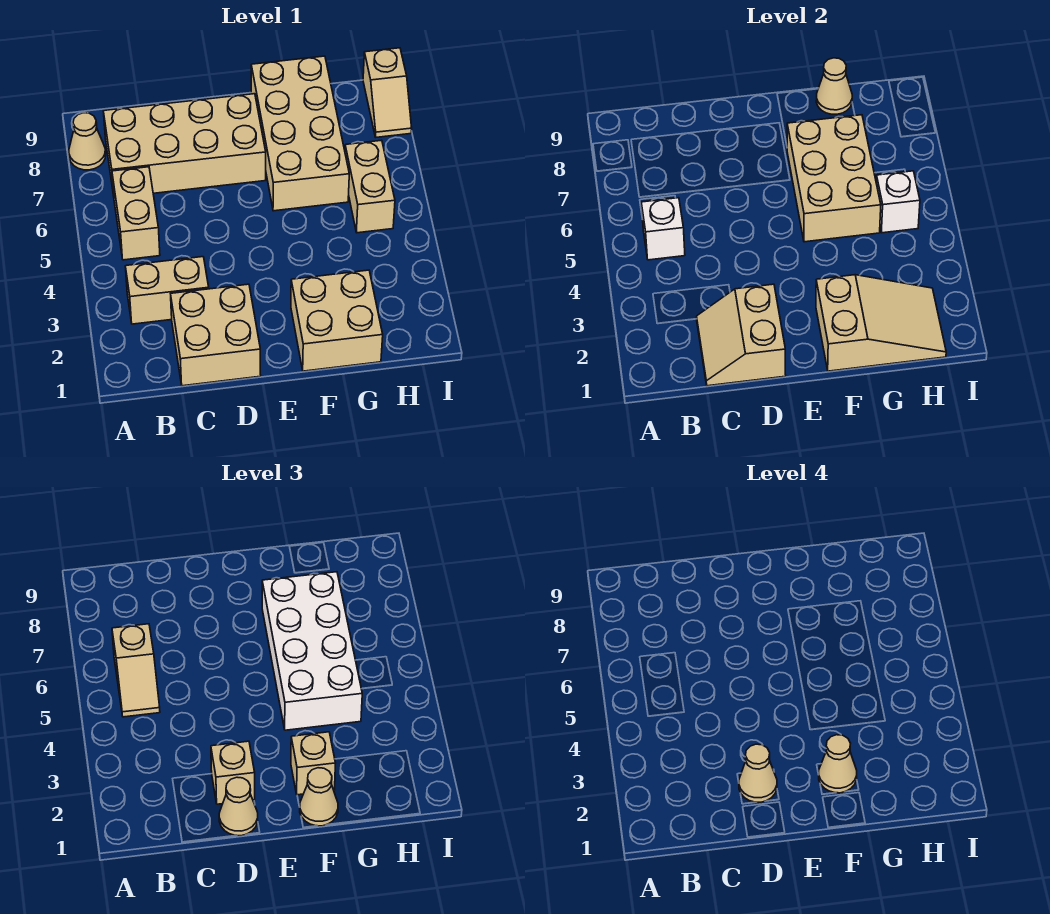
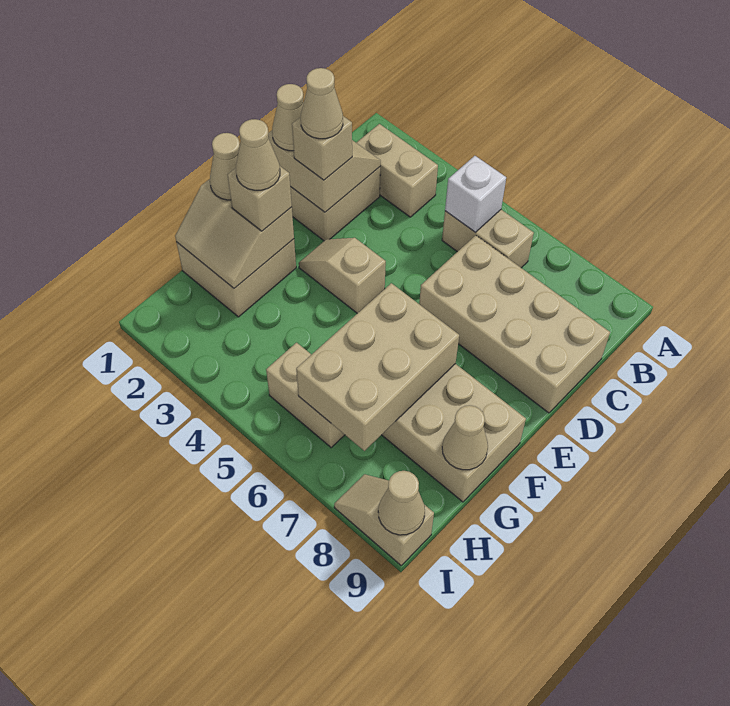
tan cone A8 level 1 -> tan cone I9 level 2
tan brick B3:C3 level 1 -> tan brick B2:B3 level 1
tan slope B5:B6 level 3 top 6 -> tan slope E3:E4 level 1 top 4
tan brick B7:E8 level 1 -> tan brick C6:D9 level 1
tan slope F1:H2 level 2 top F -> tan slope F1:G2 level 2 top F
white brick F4:G7 level 3 -> none
tan brick F5:G7 level 2 -> tan brick F6:H7 level 2
white brick H5 level 2 -> none

